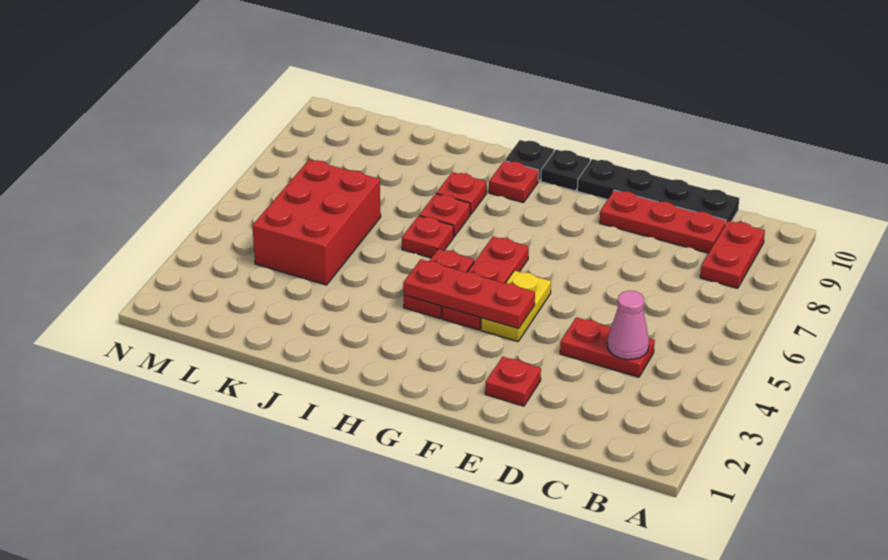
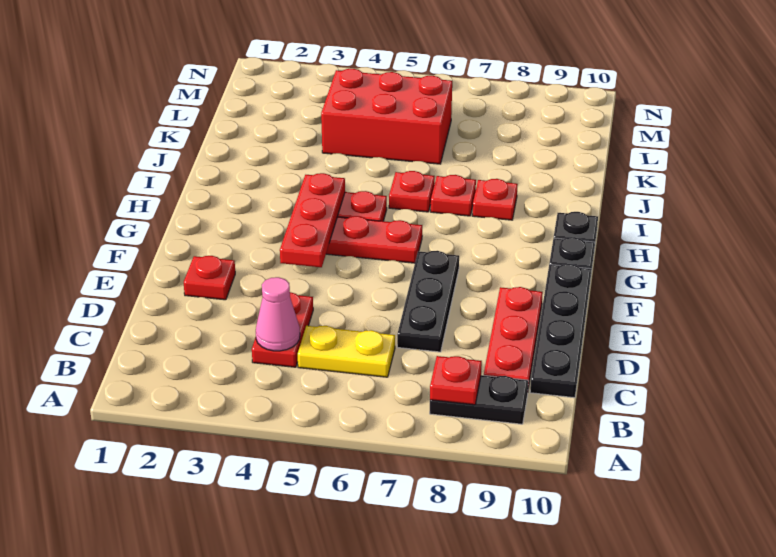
red plate B8:B9 level 1 -> black plate B8:B9 level 1
none -> black plate D7:F7 level 1
yellow plate F4:F5 level 1 -> yellow plate C5:C6 level 1
red plate H9 level 1 -> red plate B8 level 2

